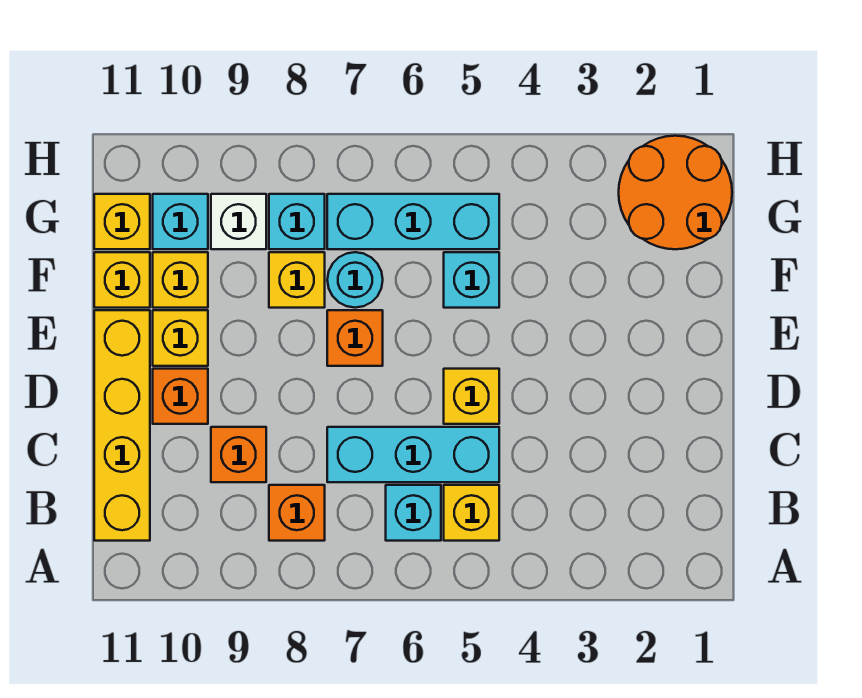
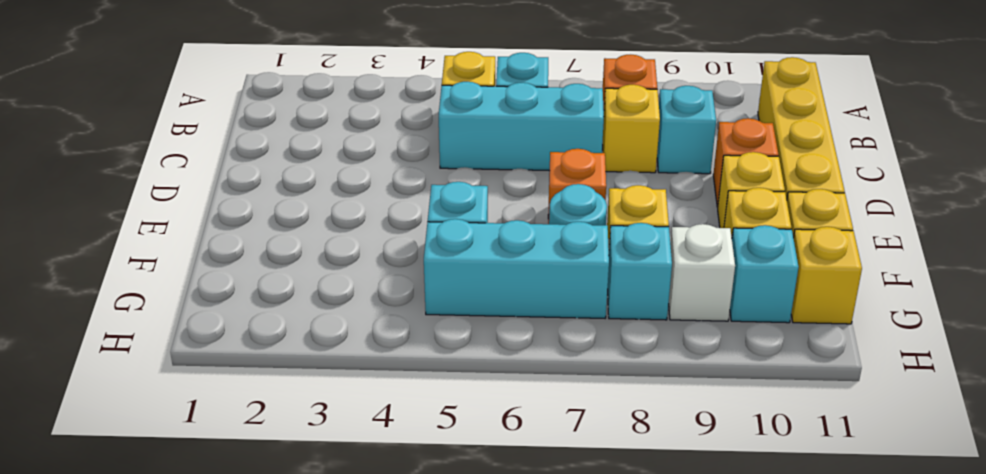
orange brick C9 level 1 -> cyan brick C9 level 1
yellow brick D5 level 1 -> yellow brick C8 level 1
orange round brick G1:H2 level 1 -> none

